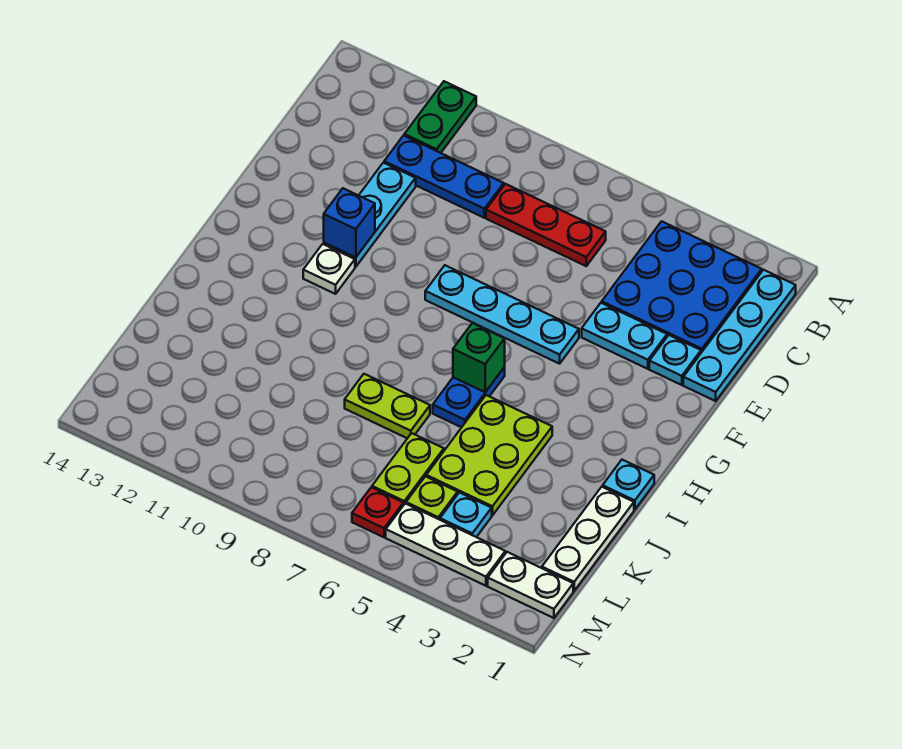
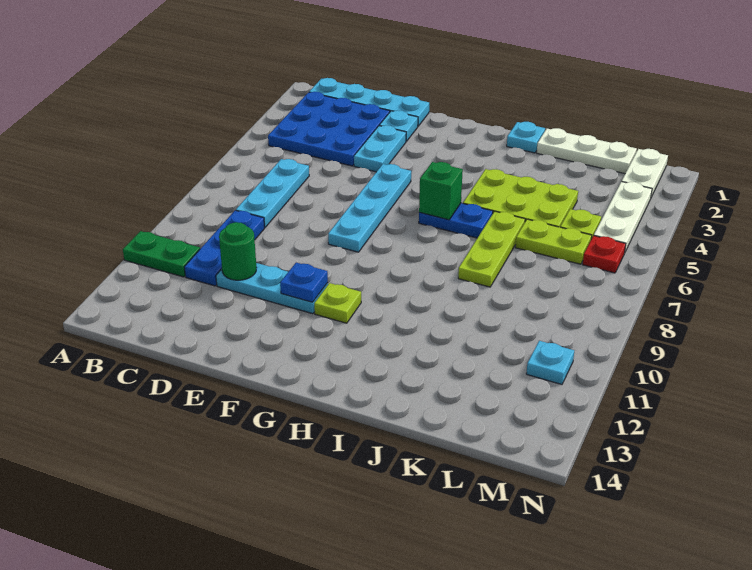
red plate C6:C8 level 1 -> cyan plate C6:C8 level 1
none -> green round brick D11 level 2
blue brick F11 level 2 -> blue plate F11 level 2
white plate G11 level 1 -> lime plate G11 level 1
lime plate J7:J8 level 1 -> lime plate J6:J8 level 1
cyan plate L4 level 1 -> cyan plate M11 level 1

